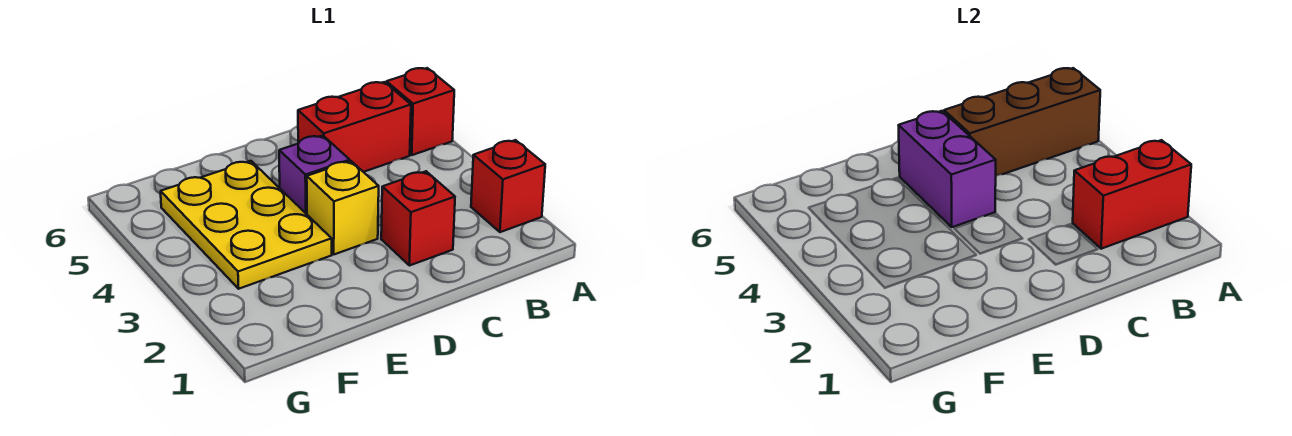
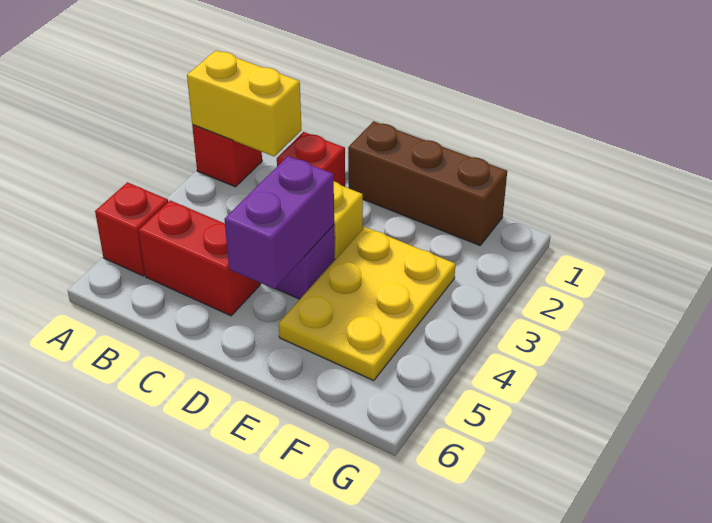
red brick A2:B2 level 2 -> yellow brick A2:B2 level 2
brown brick A5:C5 level 2 -> brown brick D1:F1 level 1

